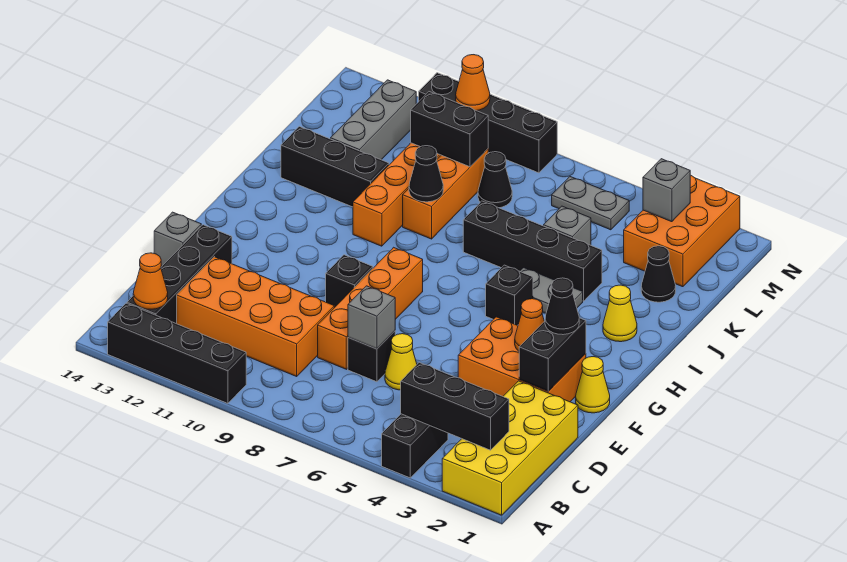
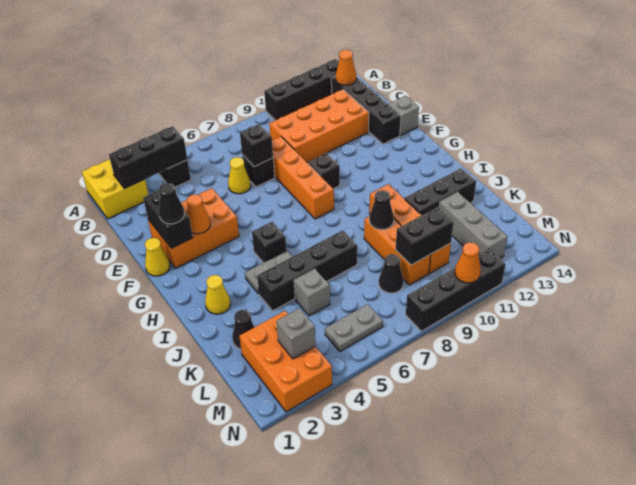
yellow brick A1:D2 level 1 -> yellow brick A1:B2 level 1
grey brick D7 level 2 -> black brick D7 level 2

